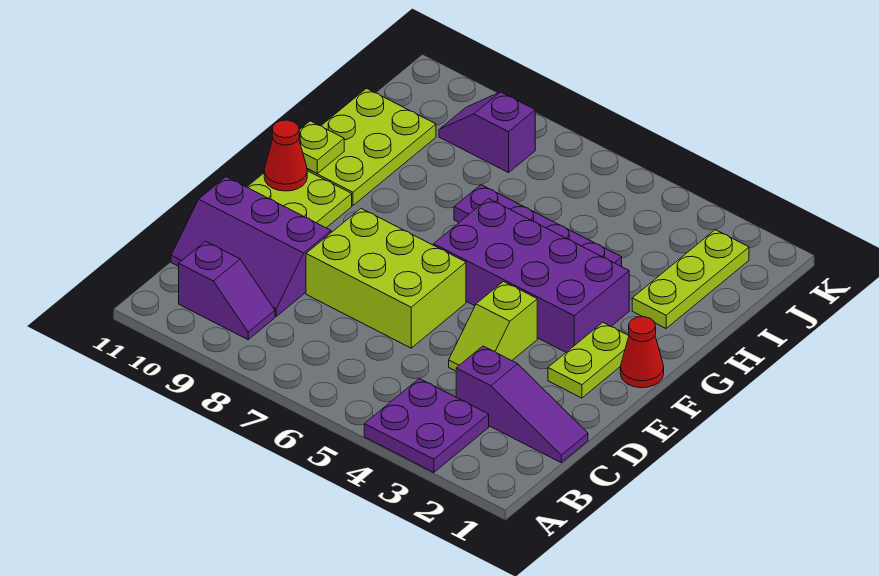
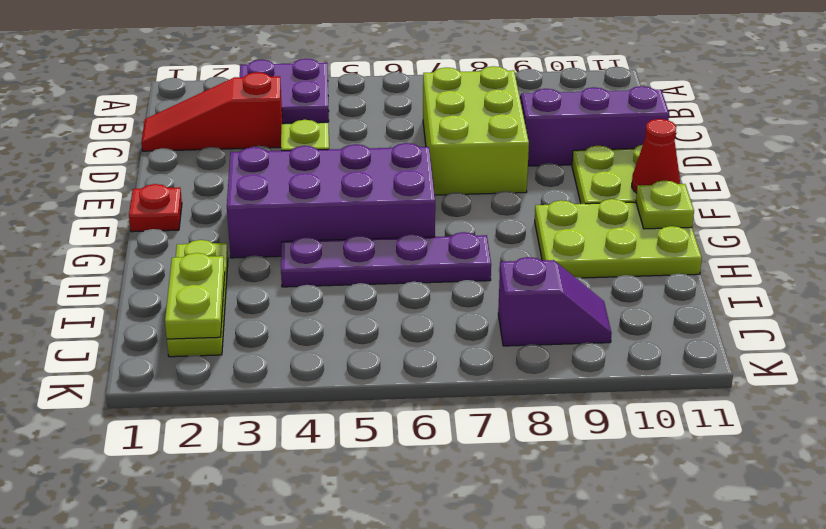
purple slope B9:B10 level 1 top 10 -> none
purple slope C1:C3 level 1 top 3 -> red slope C1:C3 level 1 top 3
lime brick D6:E8 level 1 -> lime brick C7:E8 level 1
lime plate E2:F2 level 1 -> lime plate I2:J2 level 2
red cone F1 level 1 -> red plate F1 level 1
lime plate G10:I11 level 1 -> lime plate G9:H11 level 1

